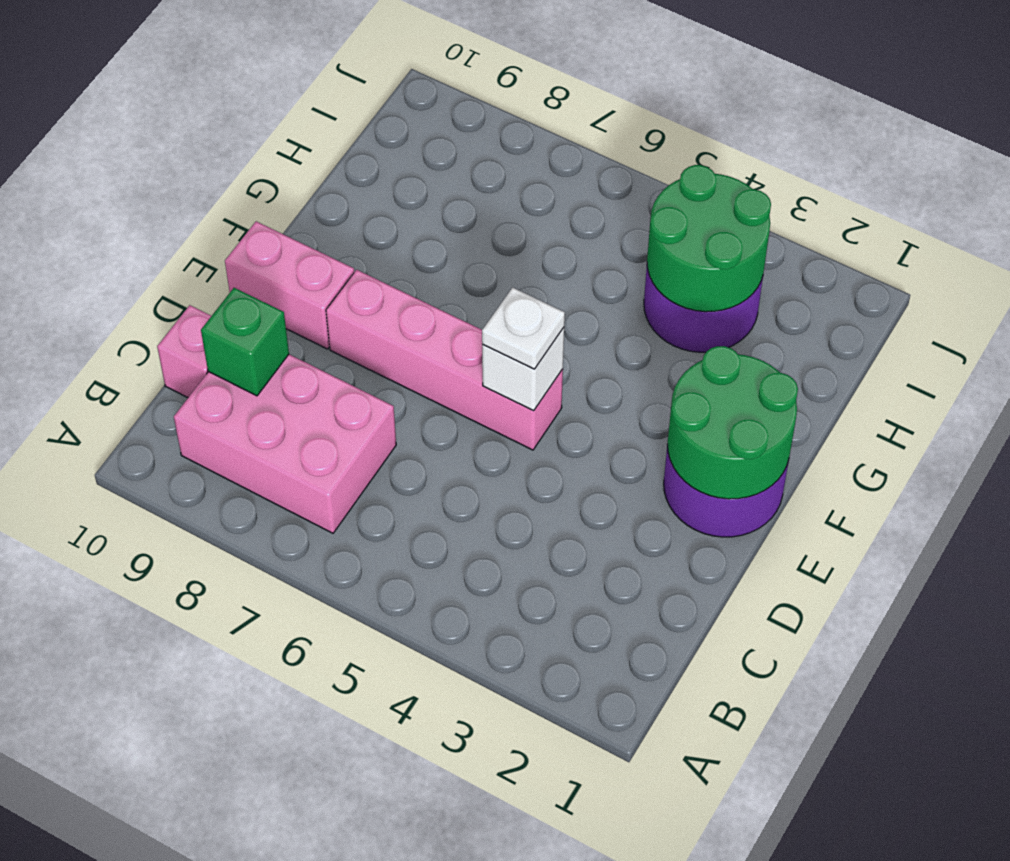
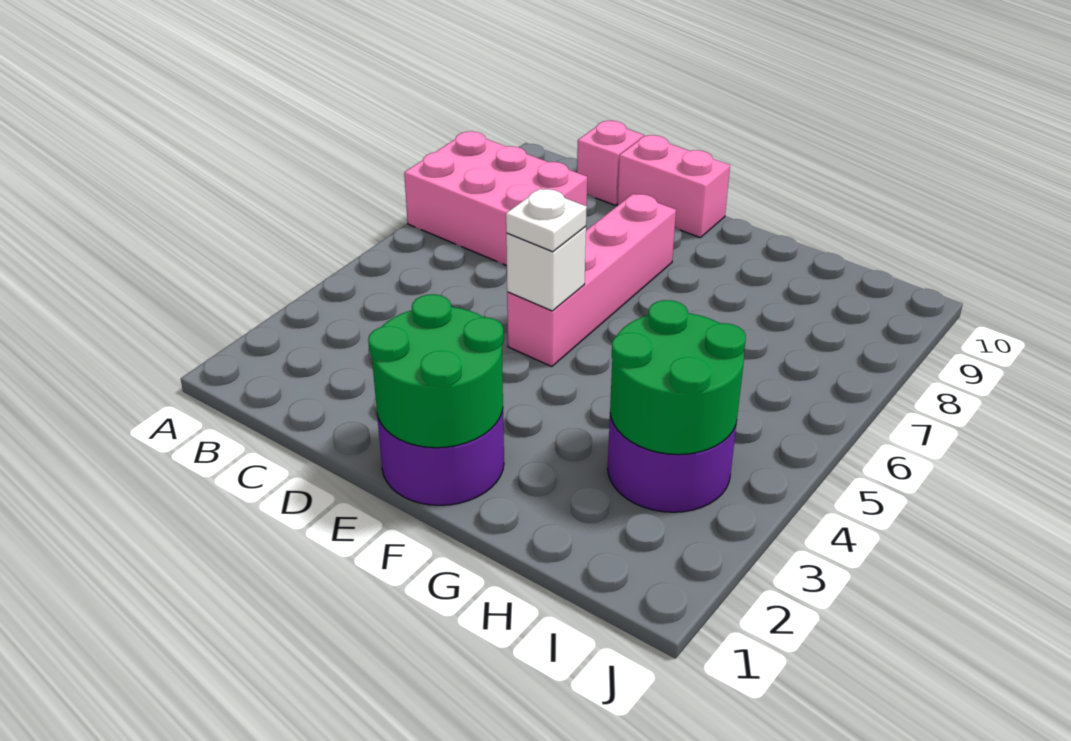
pink brick B7:C9 level 1 -> pink brick A7:C8 level 1
green brick C9 level 2 -> none
pink brick E9:E10 level 1 -> pink brick D10:E10 level 1

